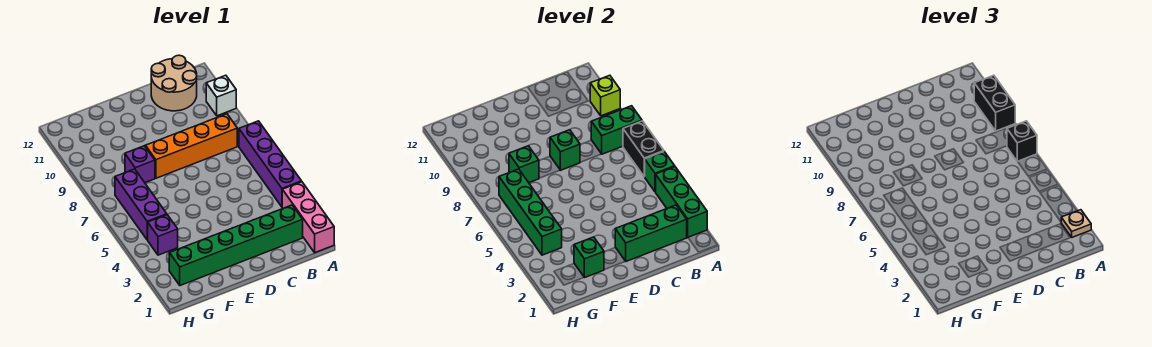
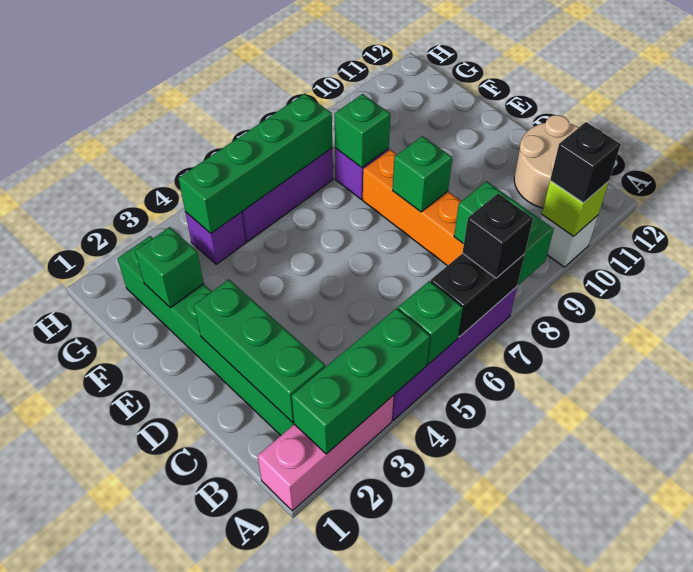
tan plate A2 level 3 -> none
black brick A9:A10 level 3 -> black brick A10 level 3

